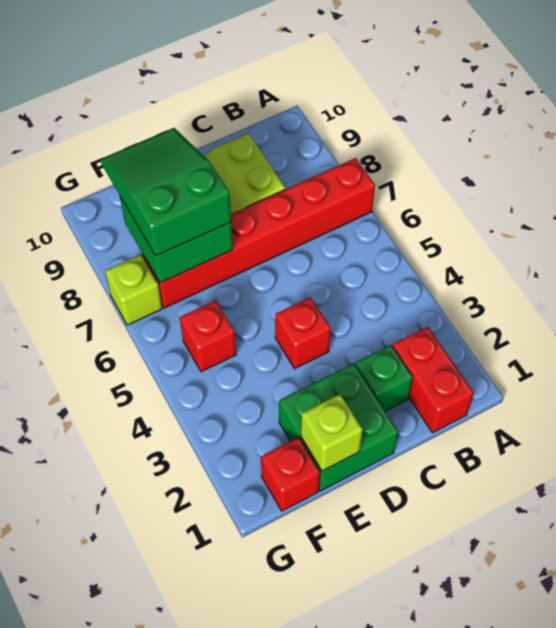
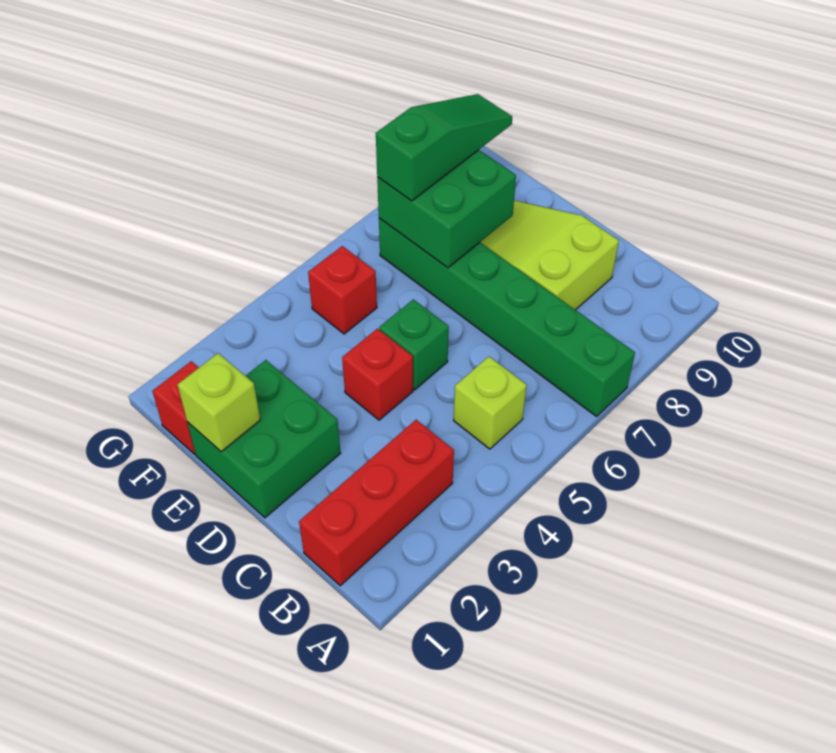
red brick A7:F7 level 1 -> green brick A7:F7 level 1
red brick B1:B2 level 1 -> red brick B1:B3 level 1
green brick C2 level 1 -> green brick D5 level 1
green slope E7:F9 level 3 top 7 -> green slope F7:F9 level 3 top 7
lime brick G7 level 1 -> lime brick B5 level 1

